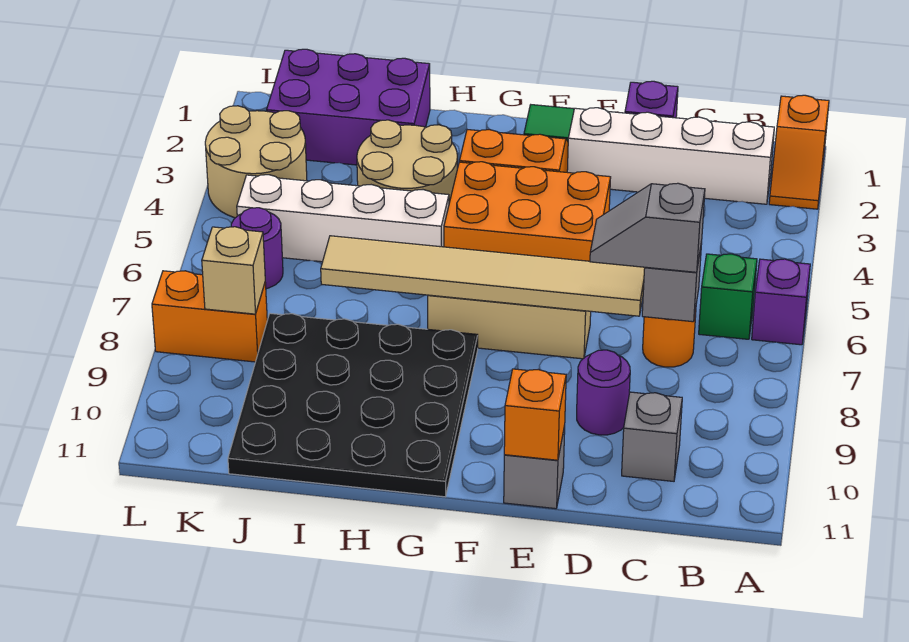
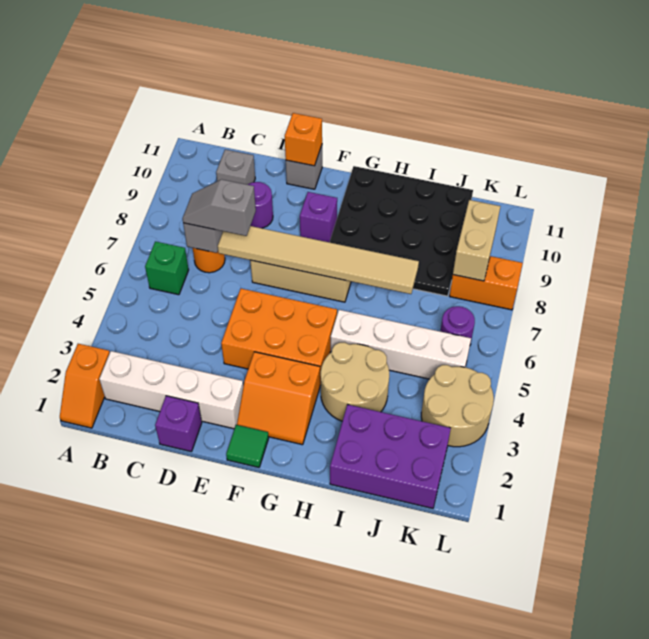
orange slope A1:A2 level 1 top 1 -> orange slope A1:A2 level 1 top 2
purple brick A6 level 1 -> purple brick F9 level 1
grey slope C7:D7 level 3 top C -> grey slope C7:D7 level 3 top D
tan brick K8 level 2 -> tan brick K8:K9 level 2

